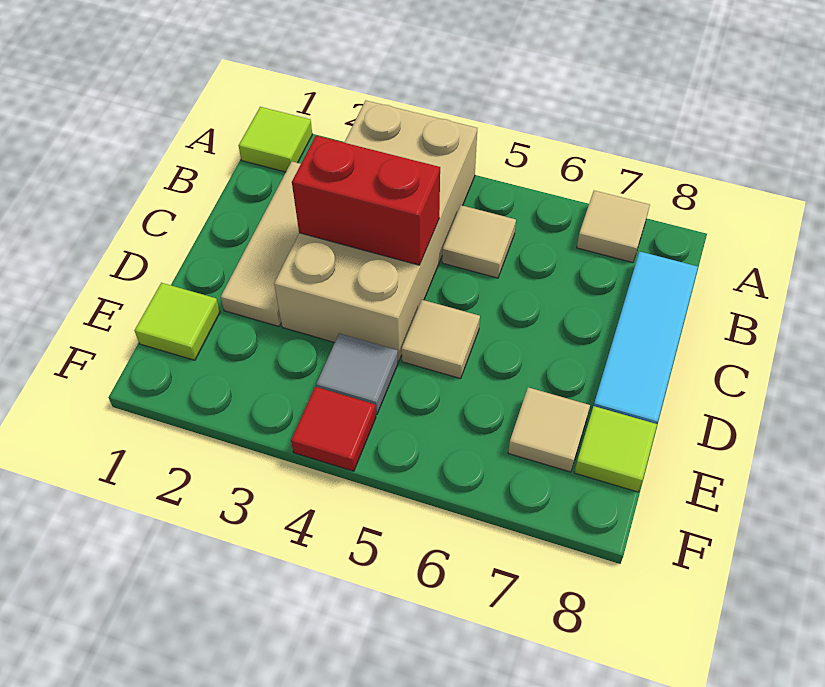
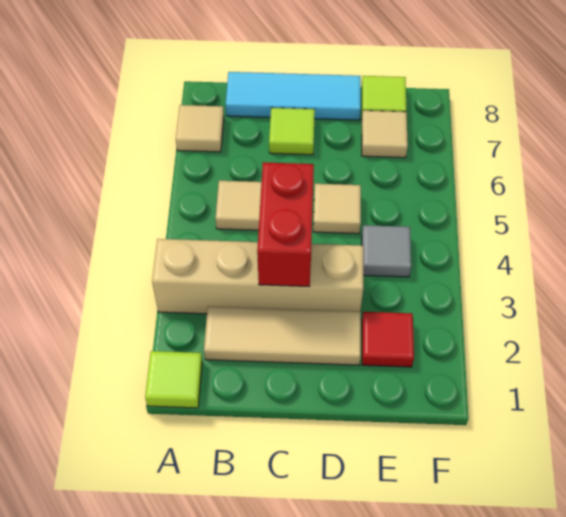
tan brick A3:D4 level 1 -> tan brick A3:D3 level 1
lime tile E1 level 1 -> lime tile C7 level 1
red tile F4 level 1 -> red tile E2 level 1

